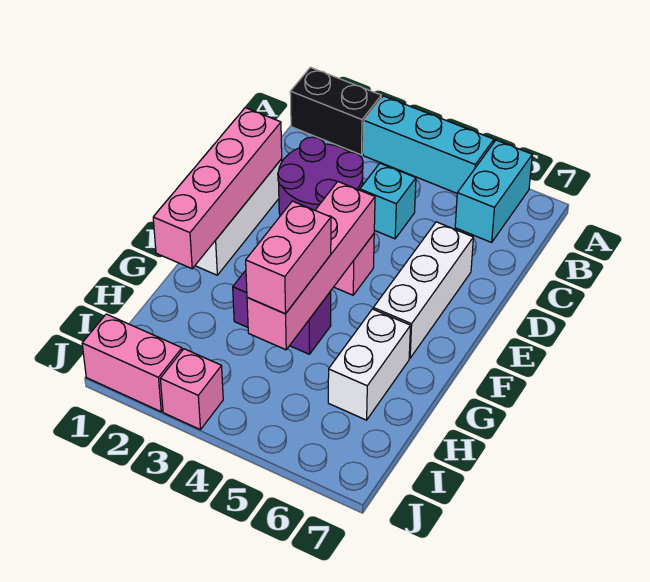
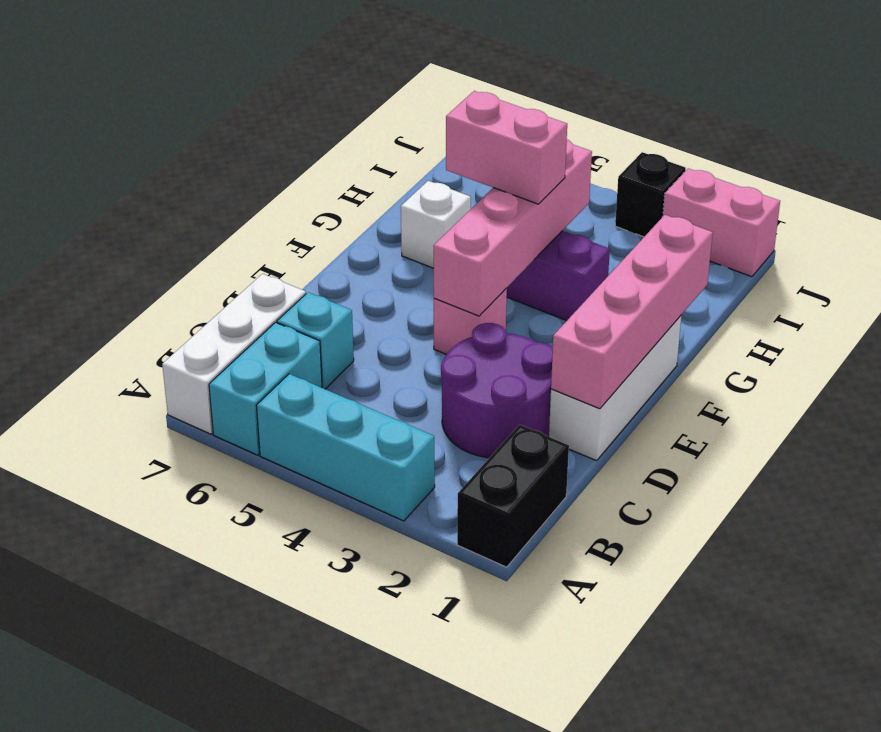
black brick A1:A2 level 1 -> black brick A1:B1 level 1
cyan brick C4 level 1 -> cyan brick C6 level 1
white brick D6:F6 level 1 -> white brick A7:C7 level 1
pink brick G4:H4 level 3 -> pink brick G4:G5 level 3
white brick G6:H6 level 1 -> white brick G6 level 1
pink brick J3 level 1 -> black brick J3 level 1

